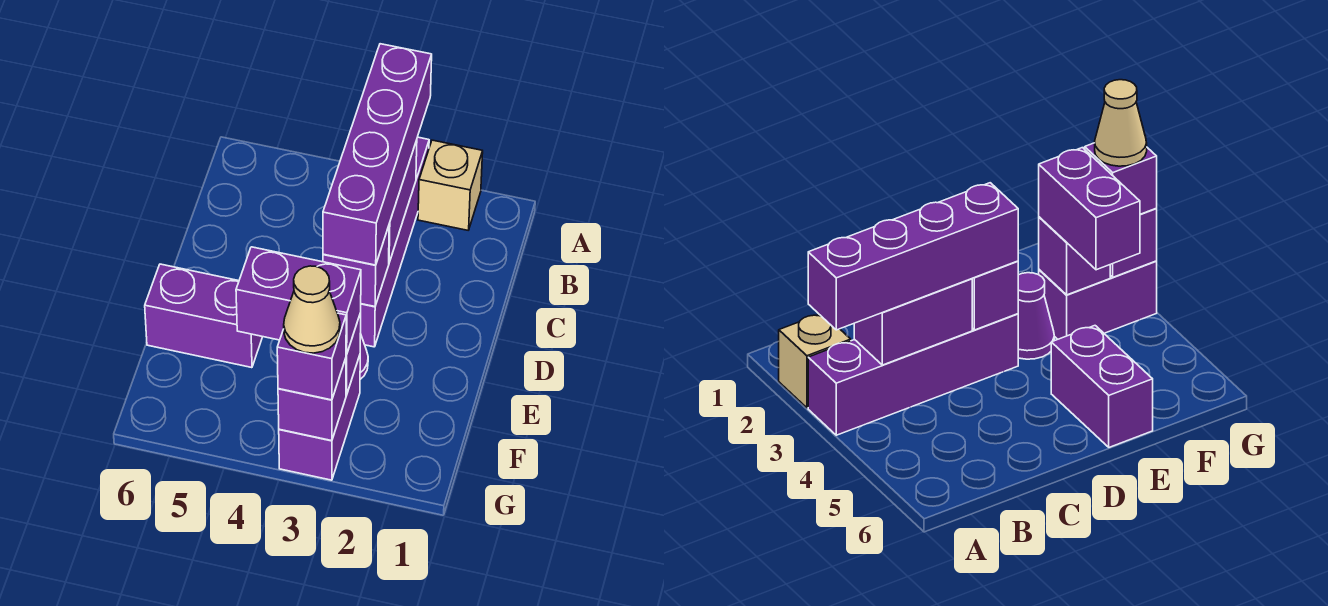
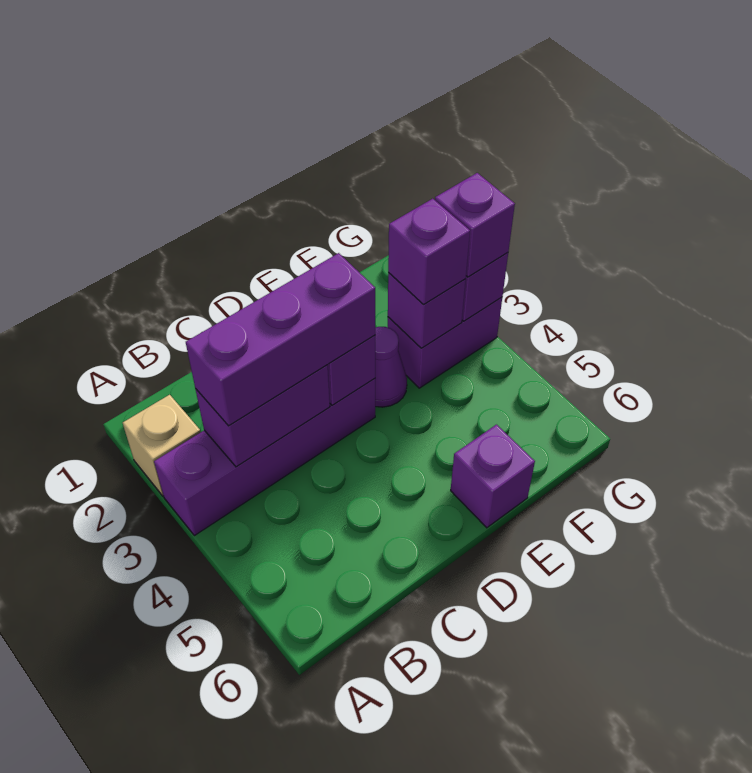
purple brick A3:D3 level 3 -> purple brick B3:D3 level 3
purple brick E5:E6 level 1 -> purple brick E6 level 1
purple brick F3:F4 level 3 -> purple brick F3 level 3
tan cone G3 level 4 -> none

